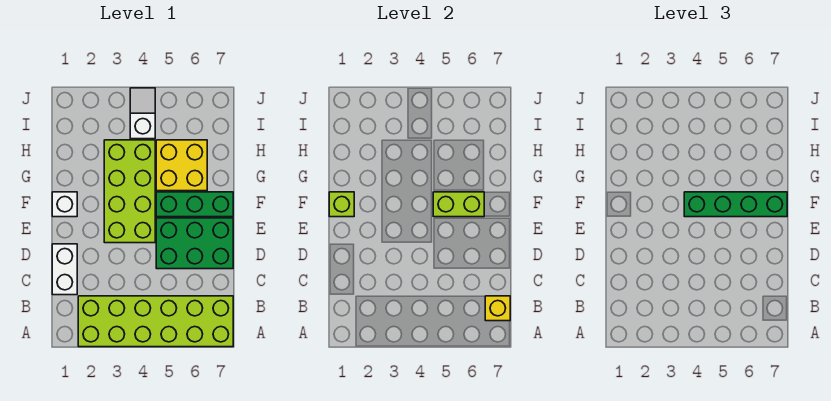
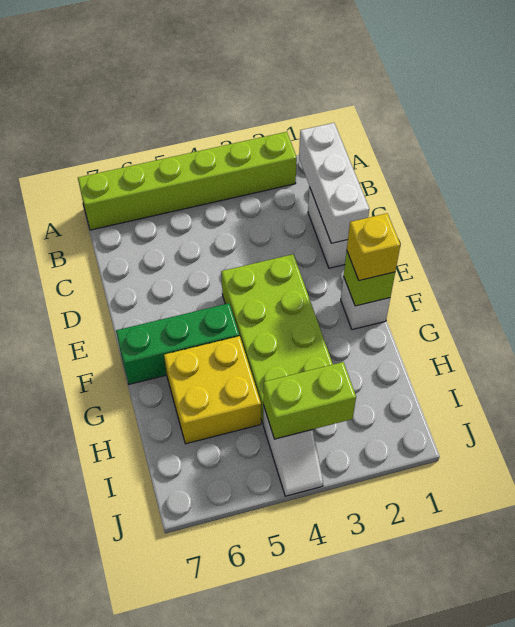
lime brick A2:B7 level 1 -> lime brick A2:A7 level 1
none -> white brick B1:D1 level 2
yellow brick B7 level 2 -> yellow brick F1 level 3
green brick D5:E7 level 1 -> none
green brick F4:F7 level 3 -> none
lime brick F5:F6 level 2 -> lime brick I3:I4 level 2

